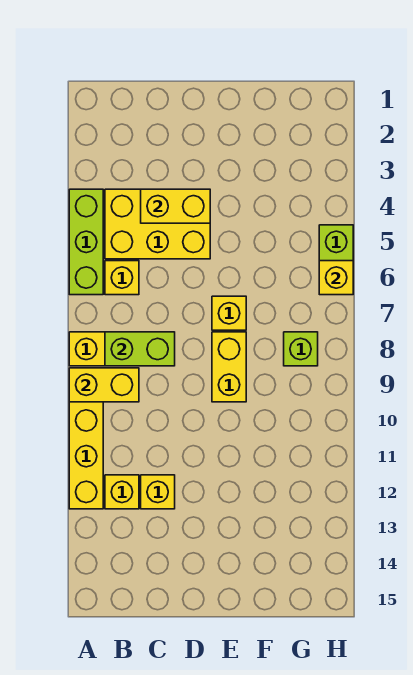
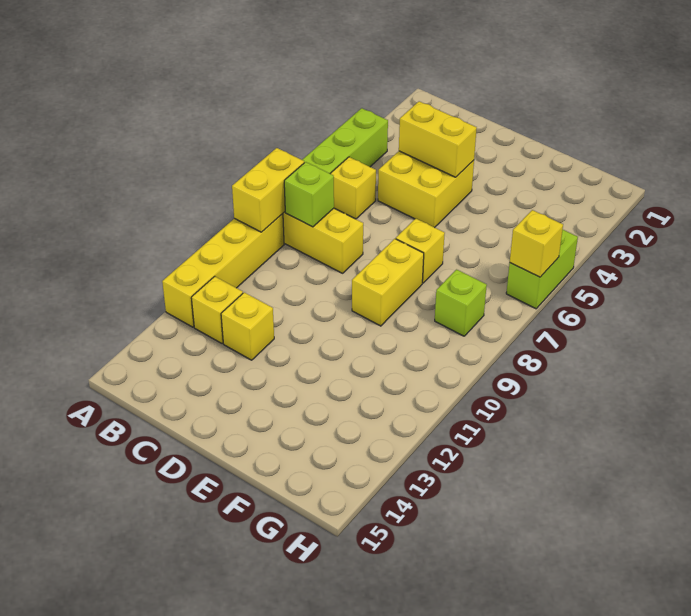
yellow brick A9:B9 level 2 -> yellow brick A8:A9 level 2
yellow brick B4:D5 level 1 -> yellow brick C4:D5 level 1
lime brick B8:C8 level 2 -> lime brick B8 level 2

